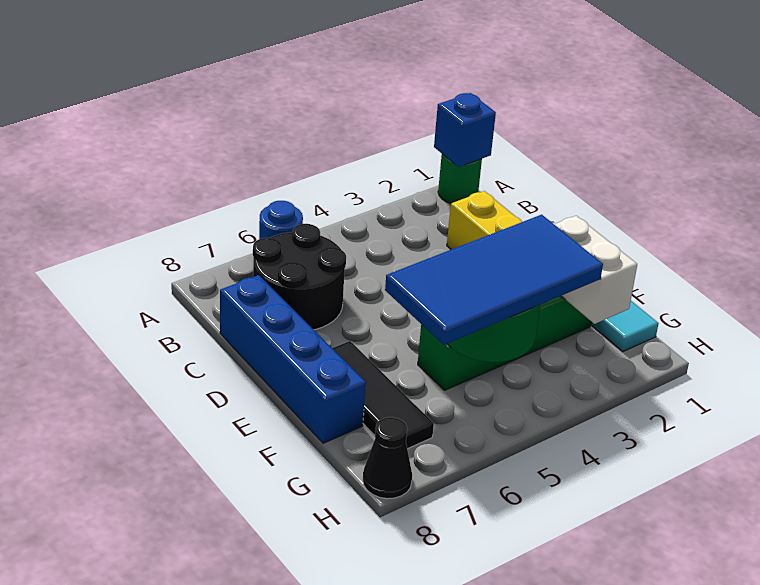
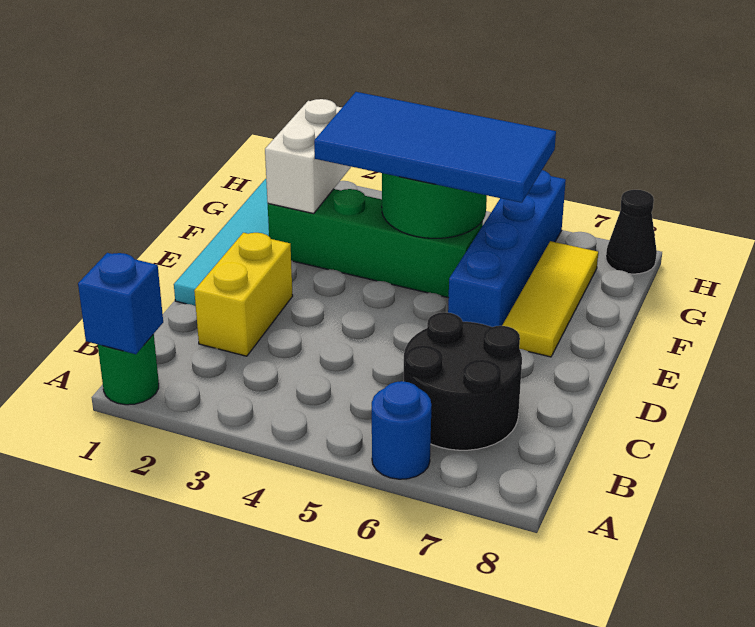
blue brick C8:F8 level 1 -> blue brick E6:H6 level 1
black tile E7:G7 level 1 -> yellow tile E7:G7 level 1

